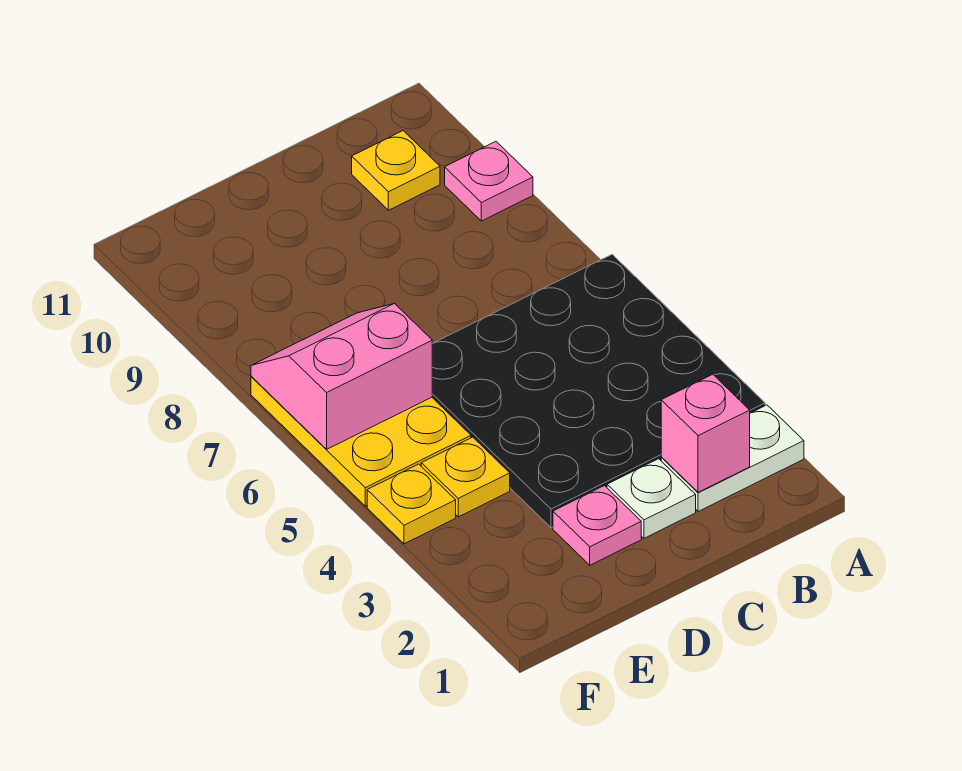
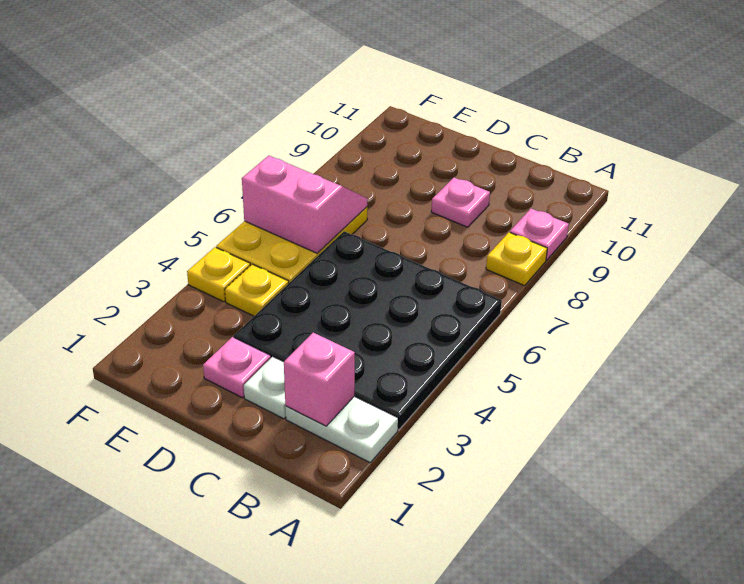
yellow plate B10 level 1 -> yellow plate A8 level 1
none -> pink plate C9 level 1

